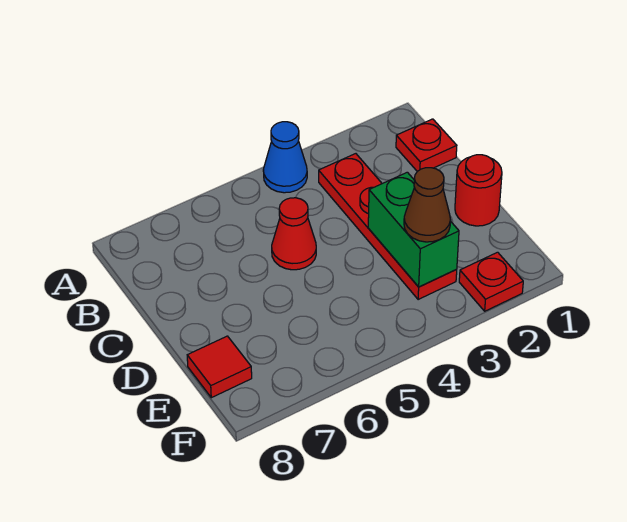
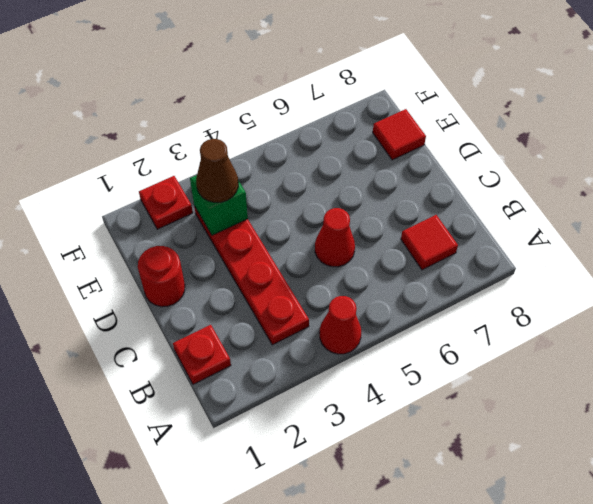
blue cone A4 level 1 -> red cone A4 level 1
none -> red tile B7 level 1
green brick D3:E3 level 2 -> green brick E3 level 2

